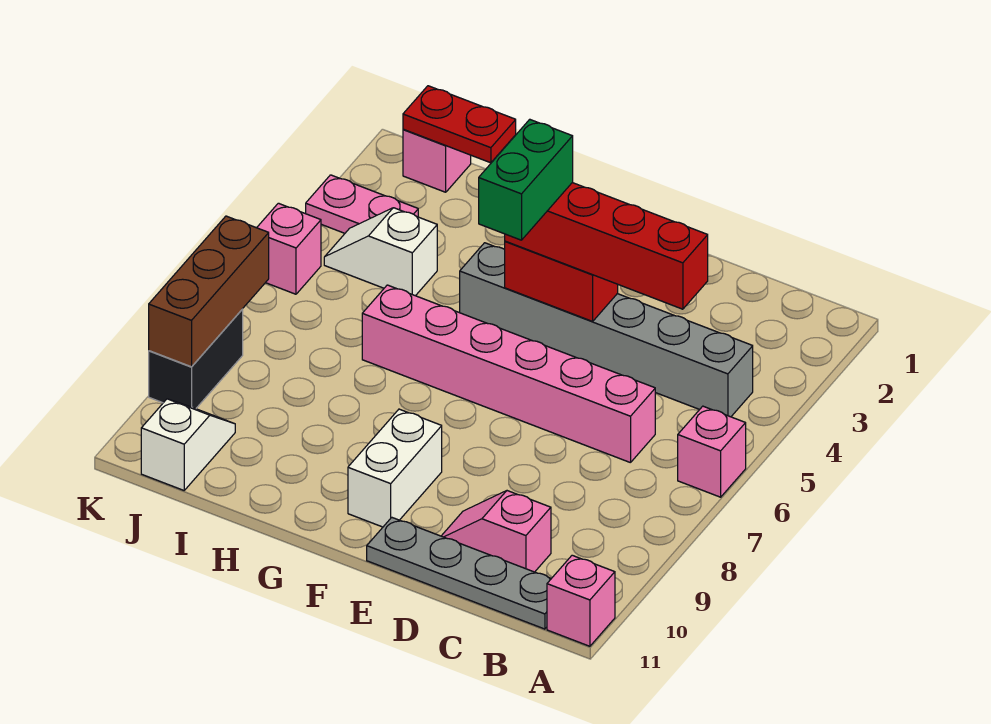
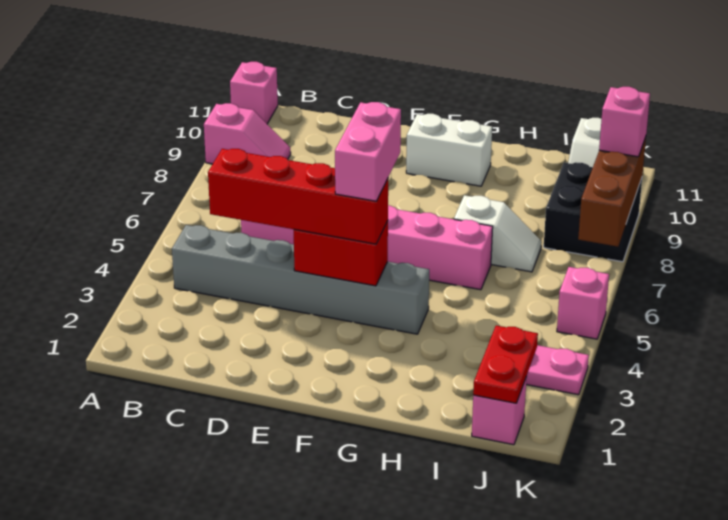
pink brick A6 level 1 -> pink brick K9 level 3
grey plate B11:E11 level 1 -> none
pink slope C10:D10 level 1 top C -> pink slope A9:B9 level 1 top A
green brick F4:F5 level 4 -> pink brick F4:F5 level 4
white brick F9:F10 level 1 -> white brick F10:G10 level 1
red plate I1:J1 level 2 -> red plate J1:J2 level 2
white slope I4:J4 level 1 top I -> white slope H7:I7 level 1 top H
black brick K8:K9 level 1 -> black brick J8:K9 level 1

